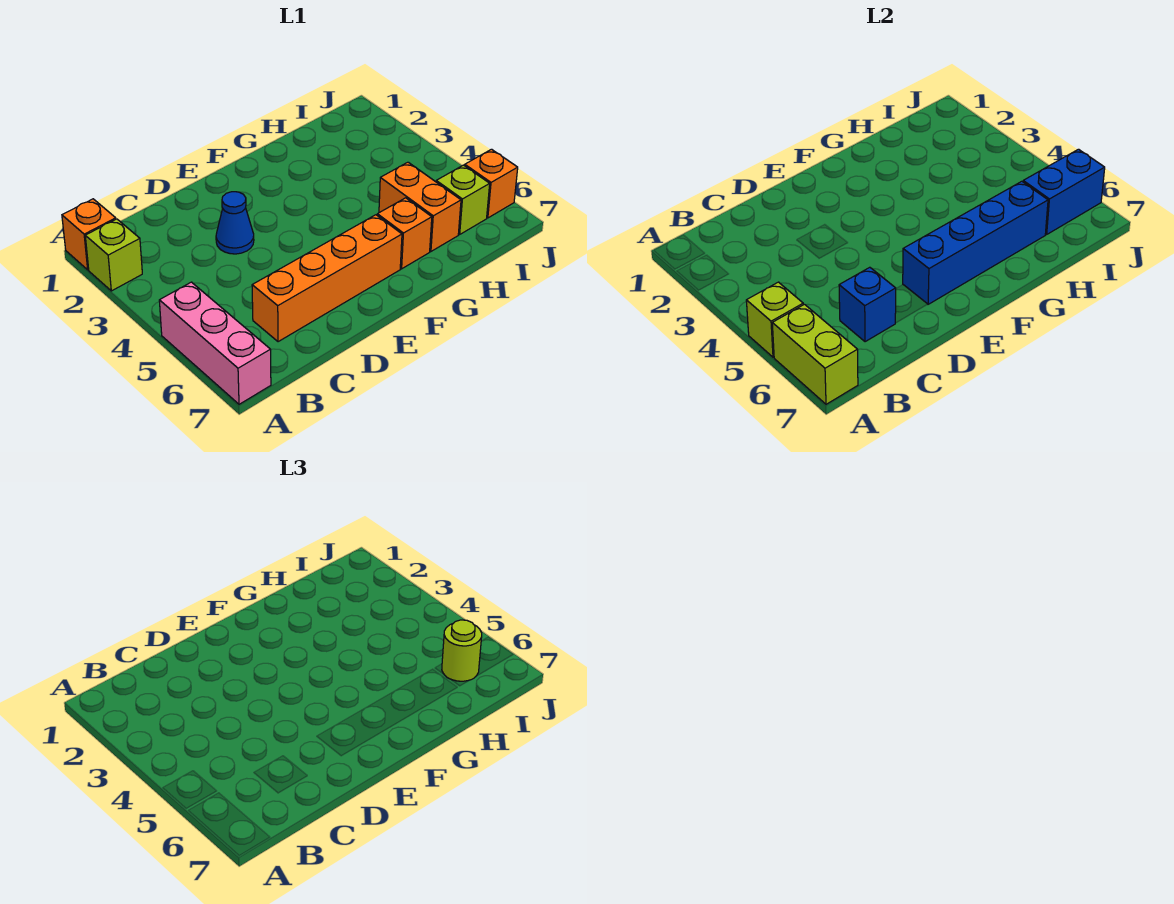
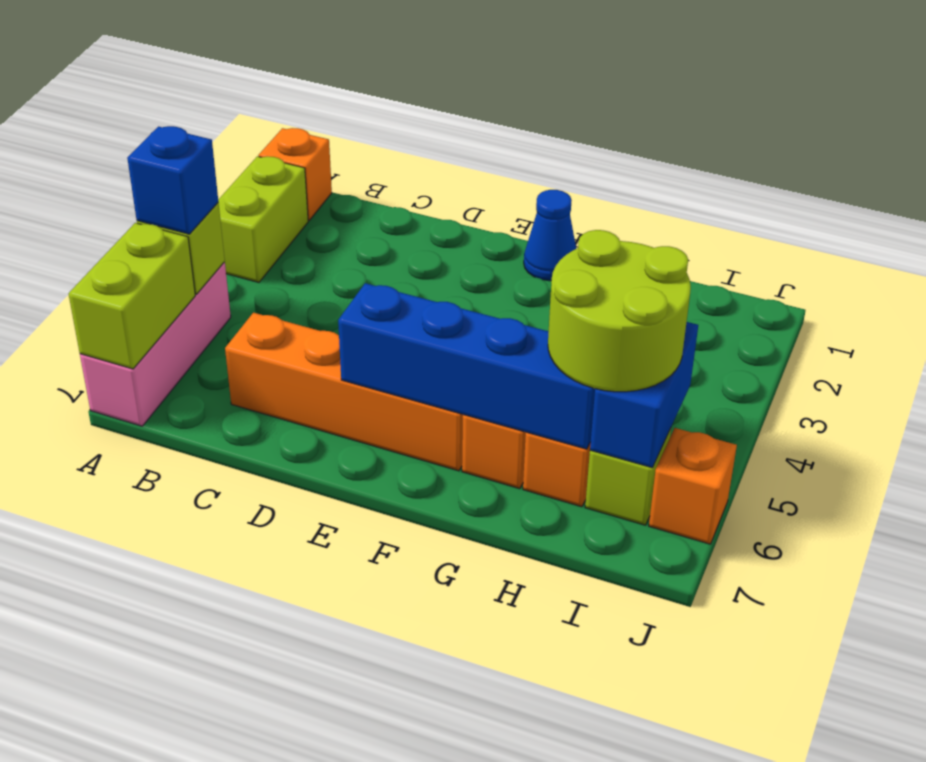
lime brick A2 level 1 -> lime brick A2:A3 level 1
blue brick C6 level 2 -> blue brick A5 level 3
blue cone D3 level 1 -> blue cone F1 level 1
blue brick I6:J6 level 2 -> blue brick I5:I6 level 2
lime round brick I6 level 3 -> lime round brick H5:I6 level 3

